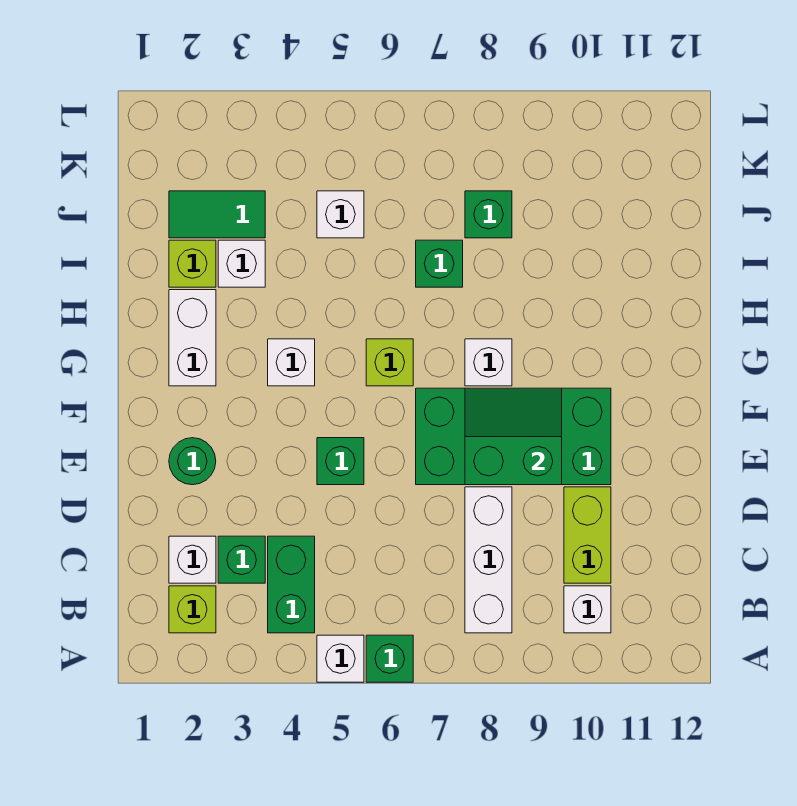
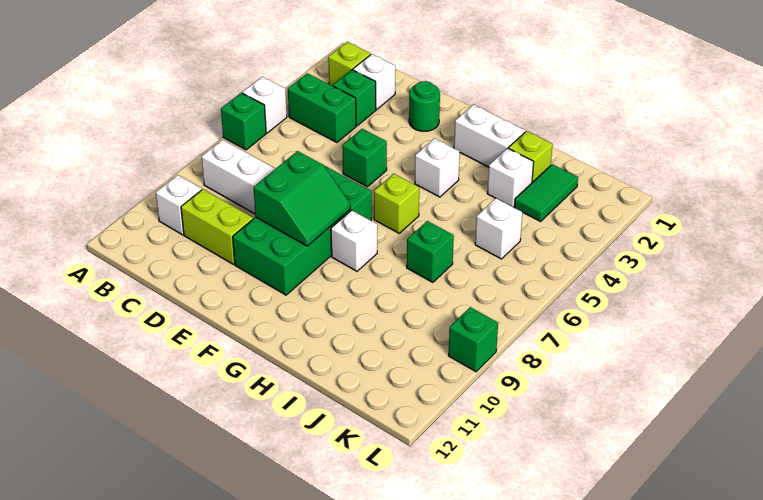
green brick J8 level 1 -> green brick L9 level 1

